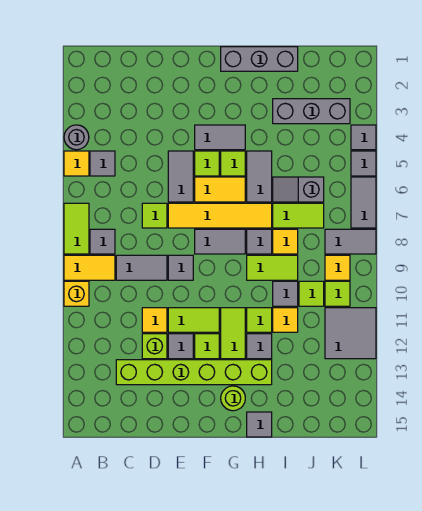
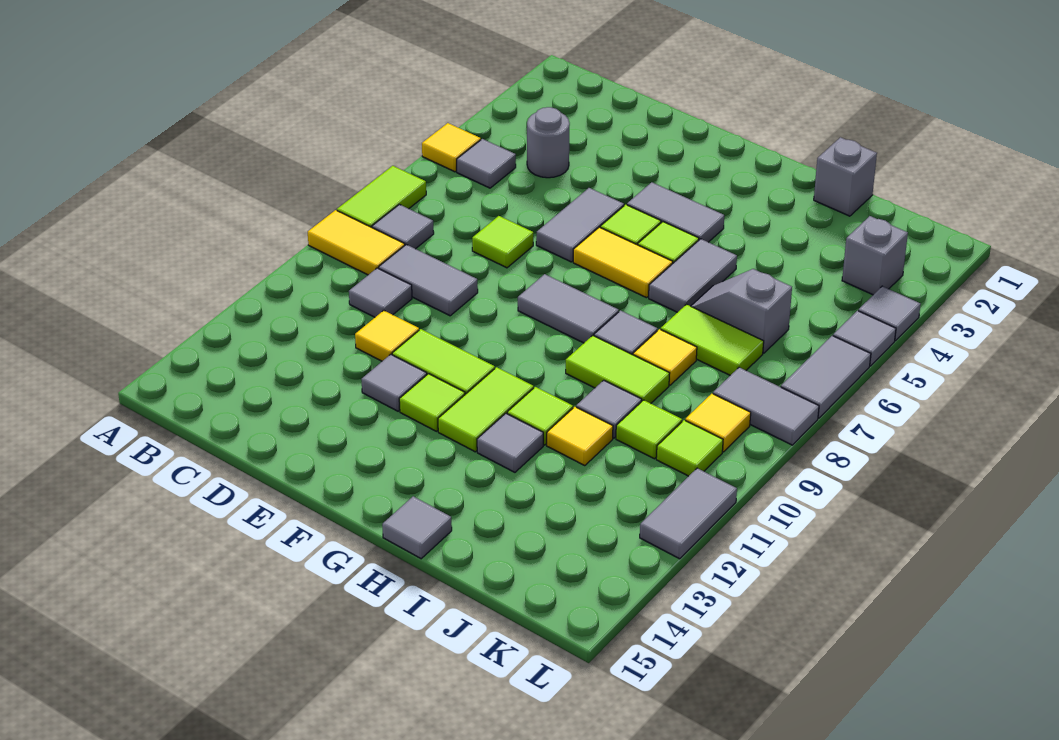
grey round brick A4 level 1 -> grey round brick C4 level 1
yellow brick A10 level 1 -> none
lime brick C13:H13 level 1 -> none
lime brick D12 level 1 -> none
yellow tile E7:H7 level 1 -> none
grey tile E9 level 1 -> grey tile C10 level 1
grey brick G1:I1 level 1 -> grey brick I1 level 1
lime round brick G14 level 1 -> none
grey brick I3:K3 level 1 -> grey brick K3 level 1
grey tile K11:L12 level 1 -> grey tile L11:L12 level 1

